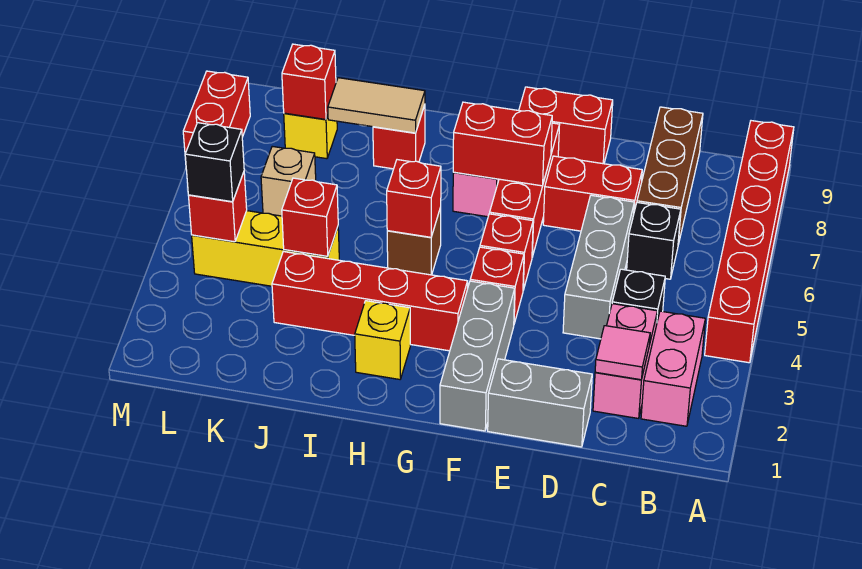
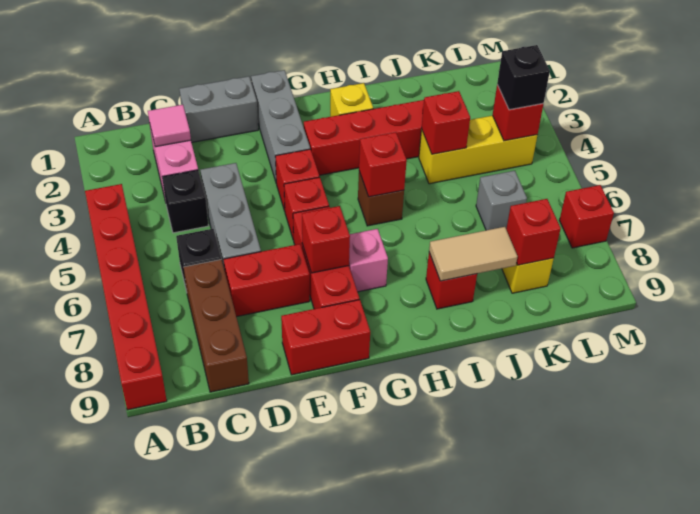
pink brick B2:B3 level 1 -> none
red brick F7:G7 level 2 -> red brick F7 level 2
tan brick K6 level 1 -> grey brick K6 level 1
red brick M7:M8 level 1 -> red brick M7 level 1

